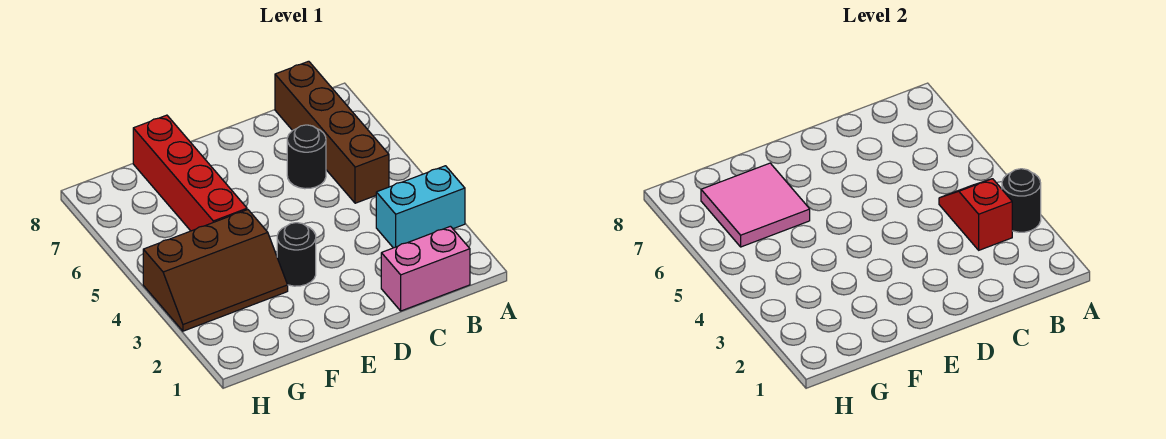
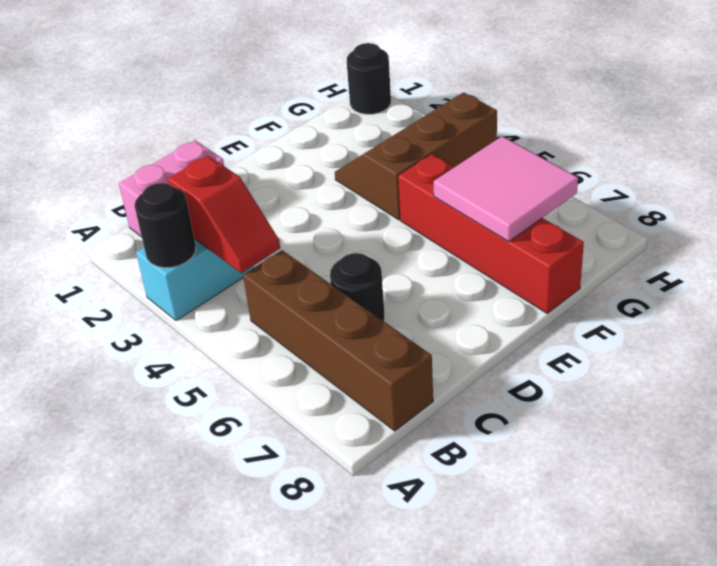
black round brick E3 level 1 -> black round brick H1 level 1

